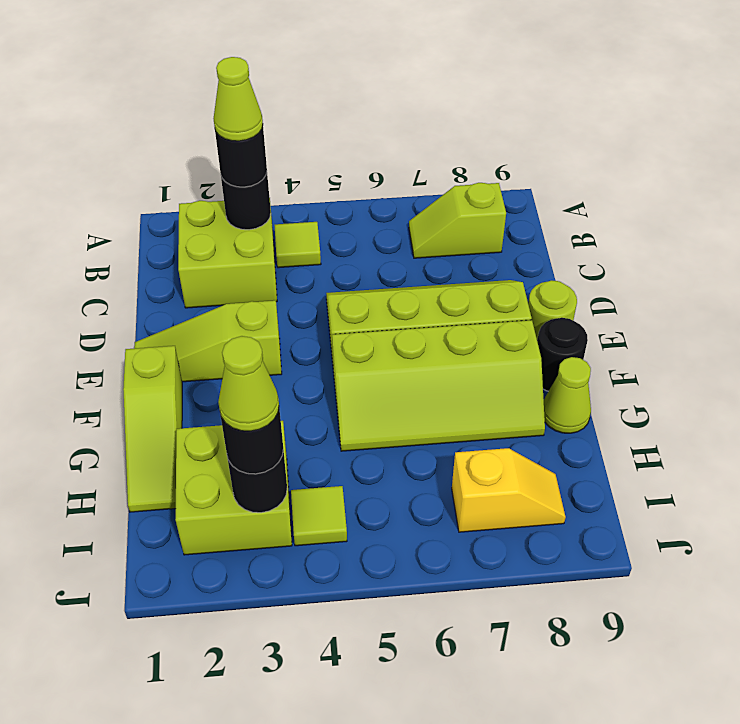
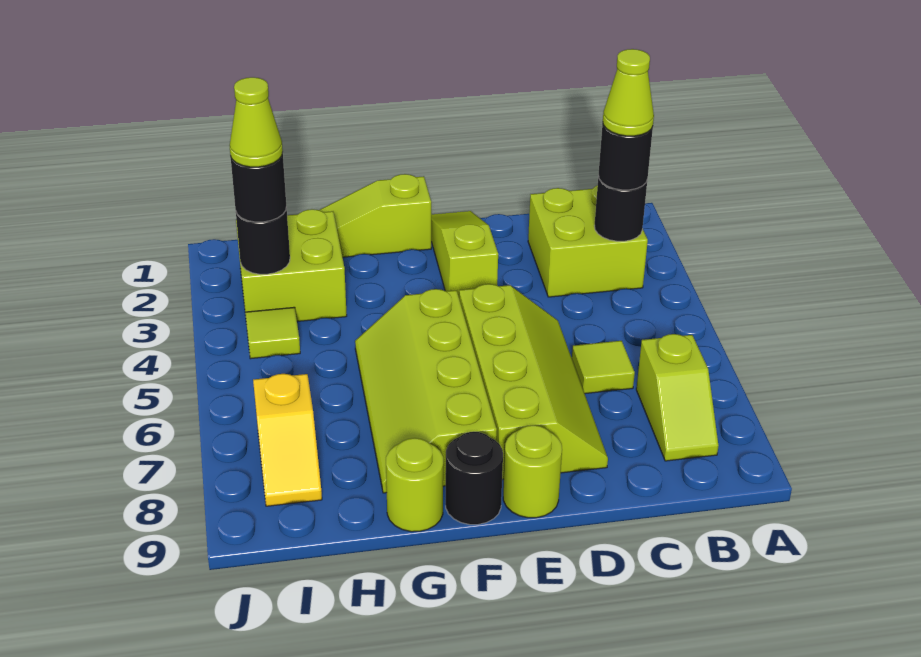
lime tile B4 level 1 -> lime tile C6 level 1
lime slope B7:B8 level 1 top 8 -> lime slope B7:B8 level 1 top 7
lime cone G9 level 1 -> lime round brick G9 level 1

